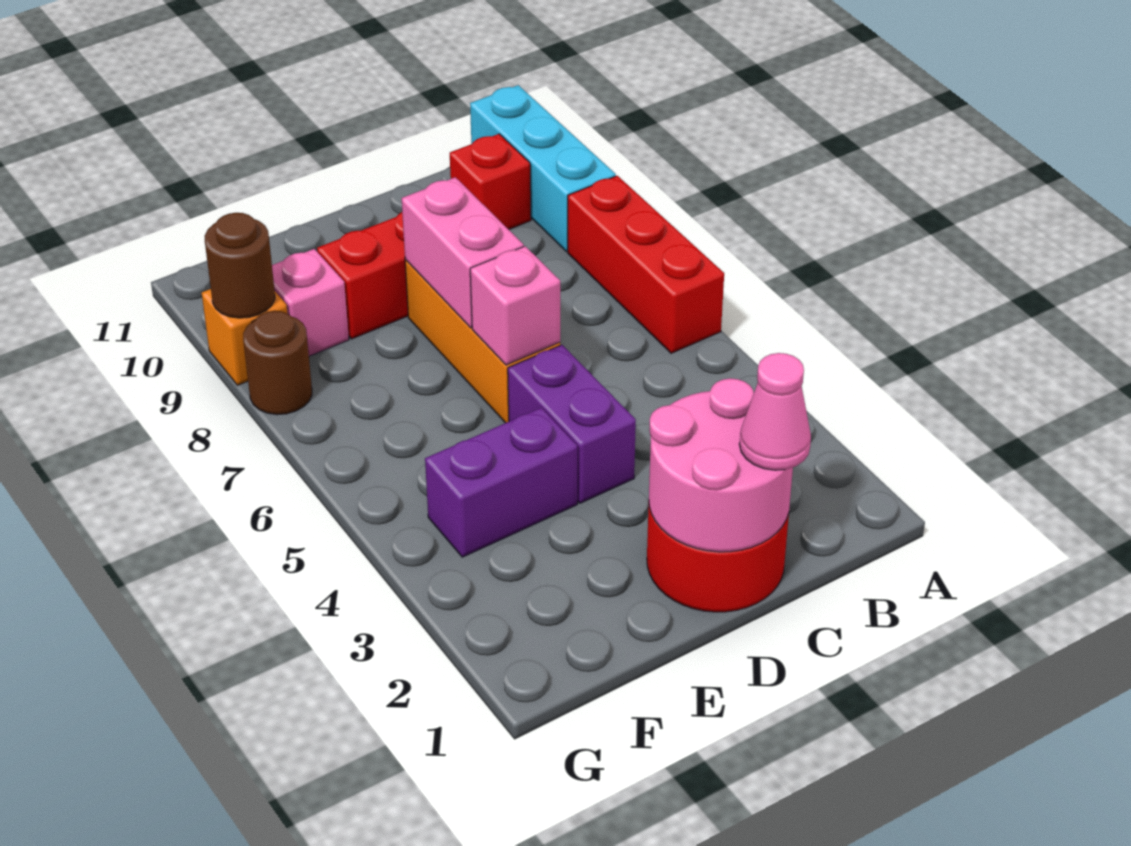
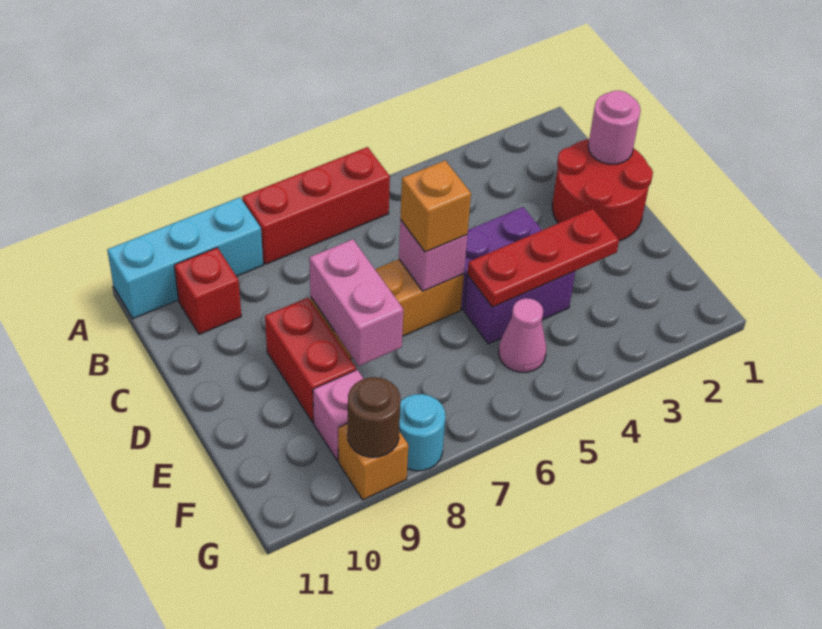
pink round brick C1:D2 level 2 -> pink round brick C1 level 2
pink cone C1 level 3 -> pink cone F5 level 1
none -> orange brick D6 level 3
pink brick D7:D8 level 2 -> pink brick D8:E8 level 2
none -> red plate E3:E5 level 2
purple brick E4:F4 level 1 -> purple brick E4:E5 level 1
brown round brick G8 level 1 -> cyan round brick G8 level 1

